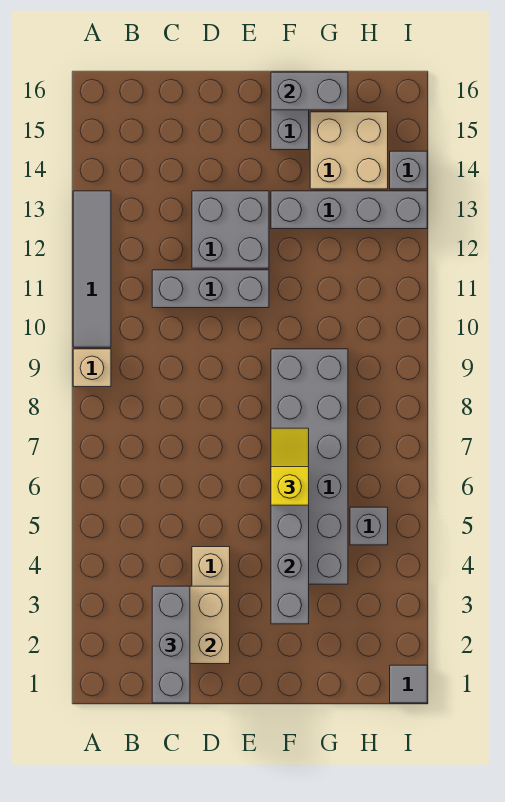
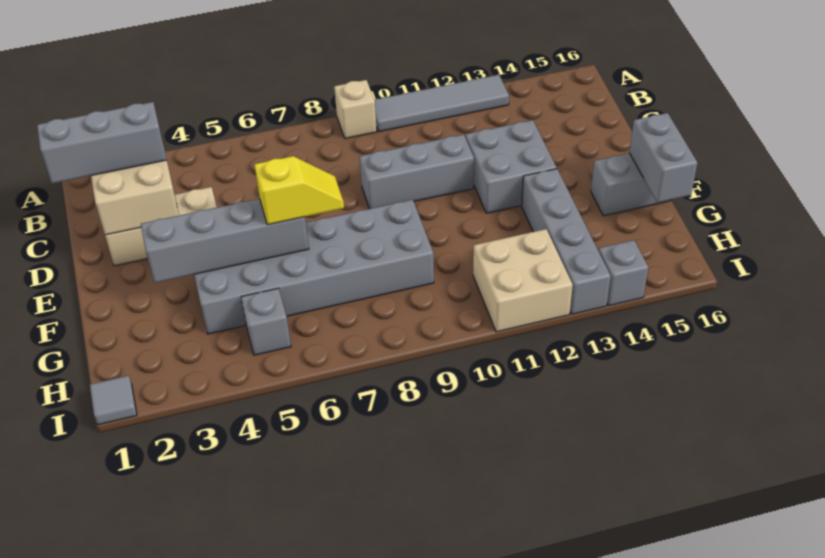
grey brick C11:E11 level 1 -> grey brick D9:D11 level 1
tan brick G14:H15 level 1 -> tan brick H11:I12 level 1

